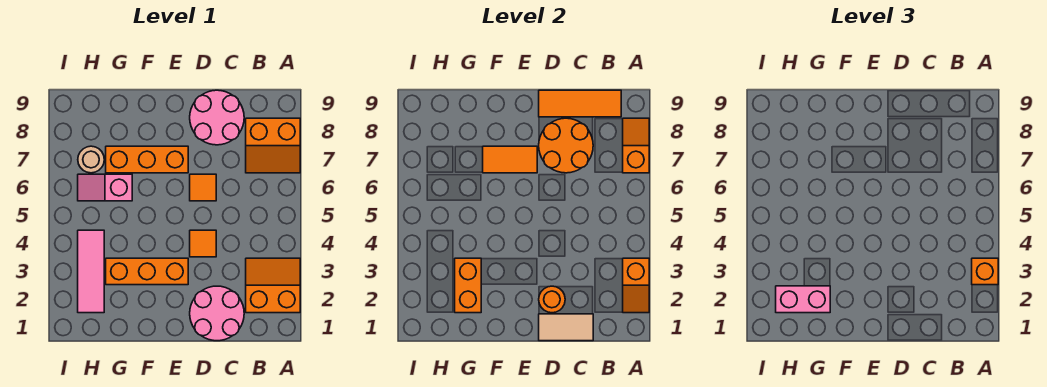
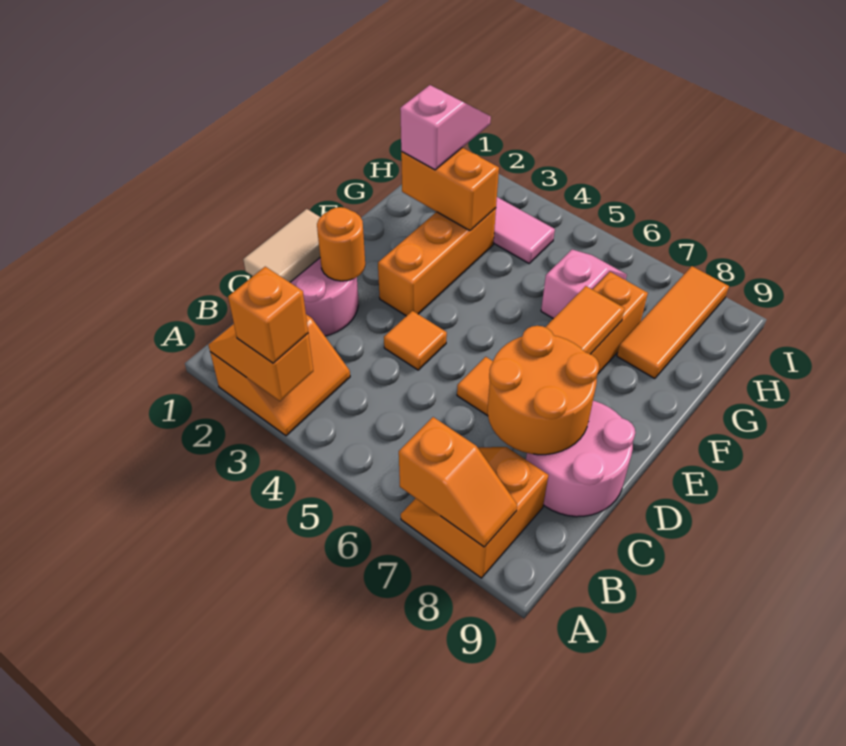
orange tile B9:D9 level 2 -> orange tile G8:I8 level 1
pink brick G2:H2 level 3 -> pink slope G2:H2 level 3 top G
tan round brick H7 level 1 -> none

